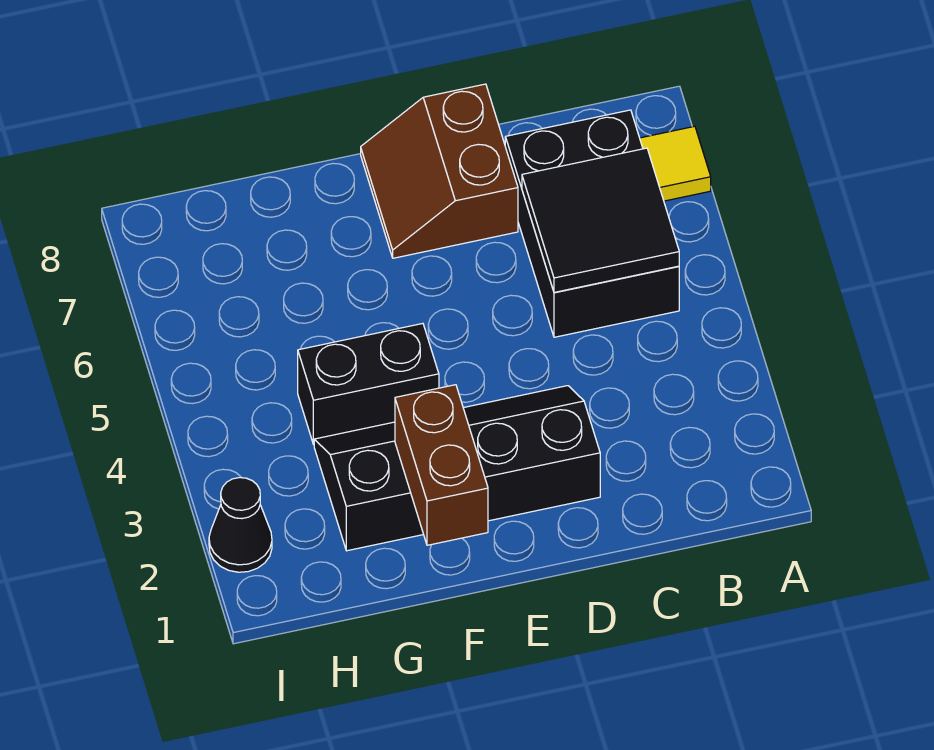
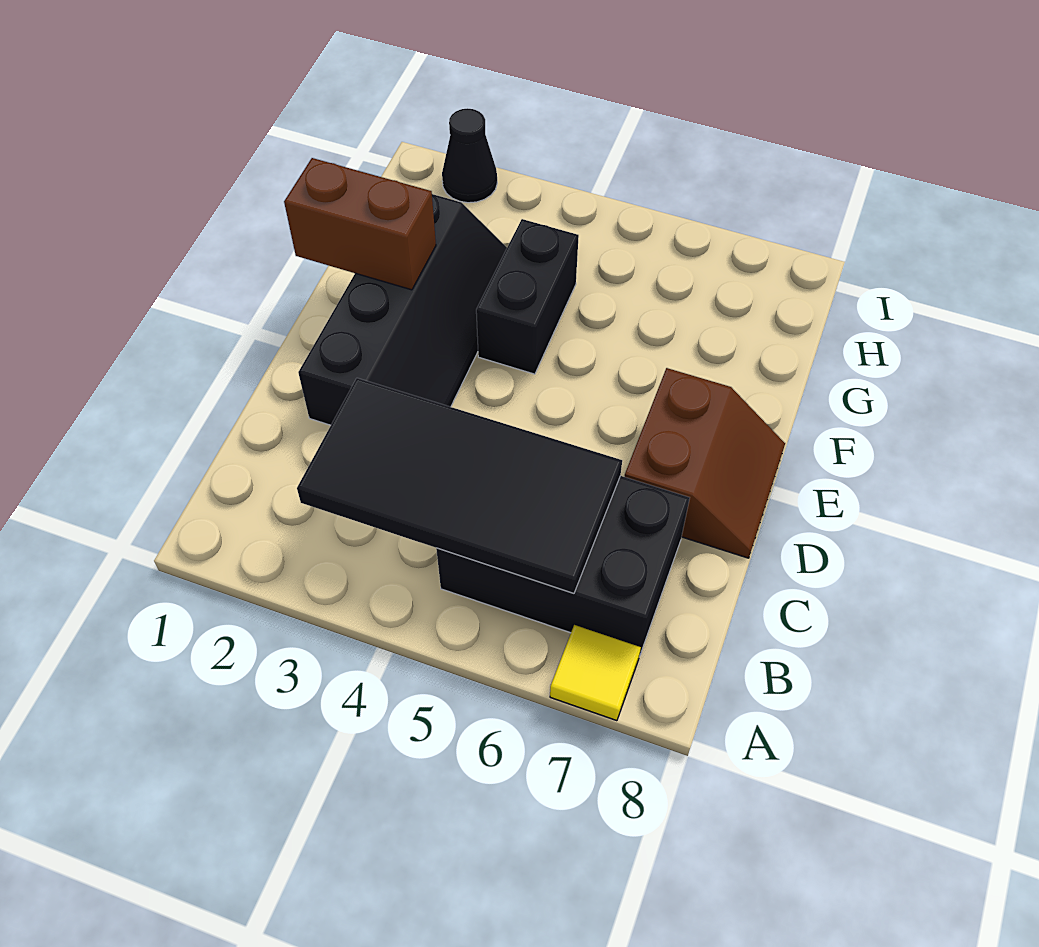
black tile B5:C6 level 2 -> black tile B3:C6 level 2
brown slope D7:E8 level 1 top D -> brown slope D7:E8 level 1 top 7

